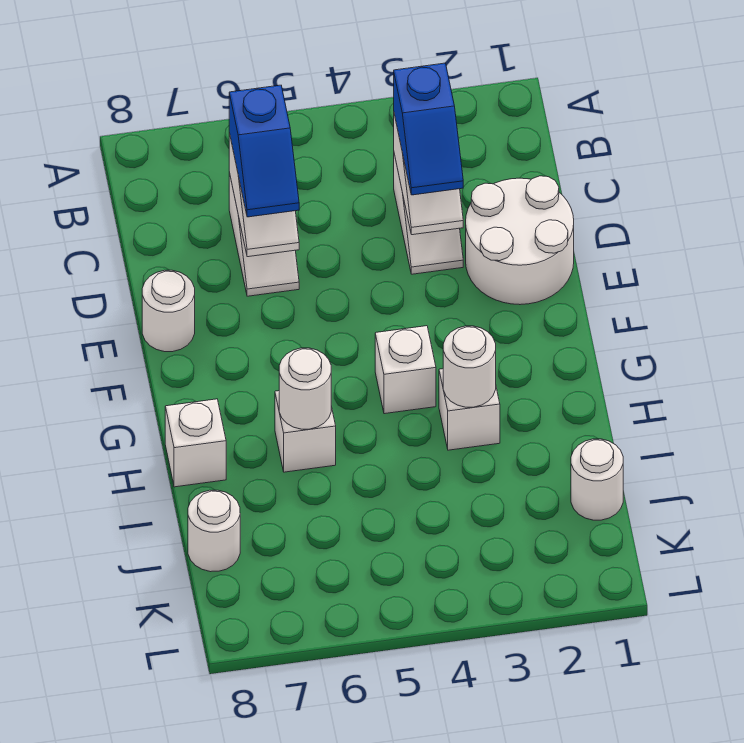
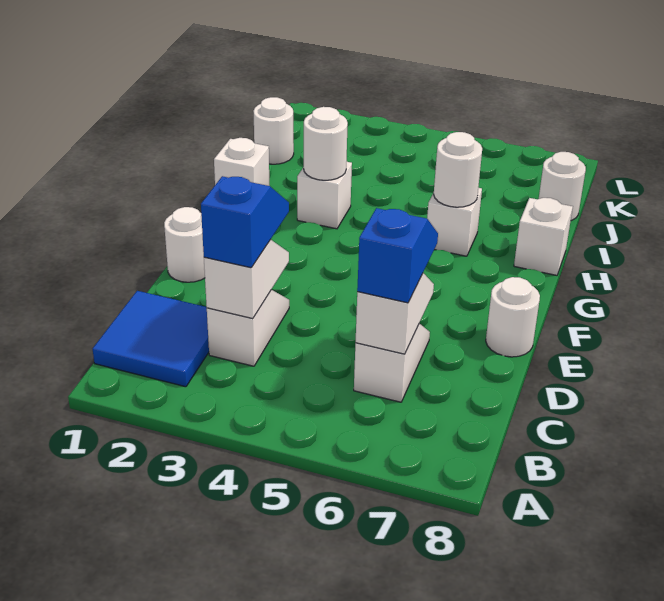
none -> blue tile B1:C2 level 1
white round brick D1:E2 level 1 -> white round brick E1 level 1
white brick G4 level 1 -> white brick H1 level 1

